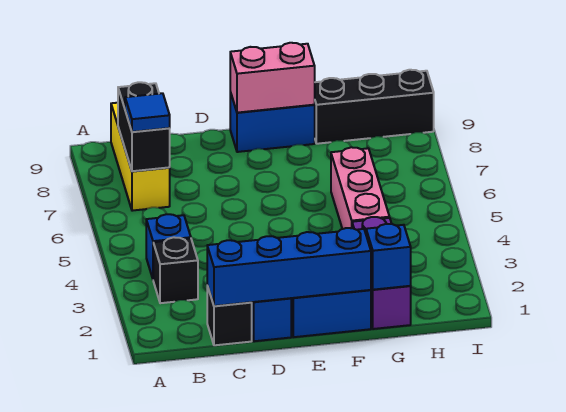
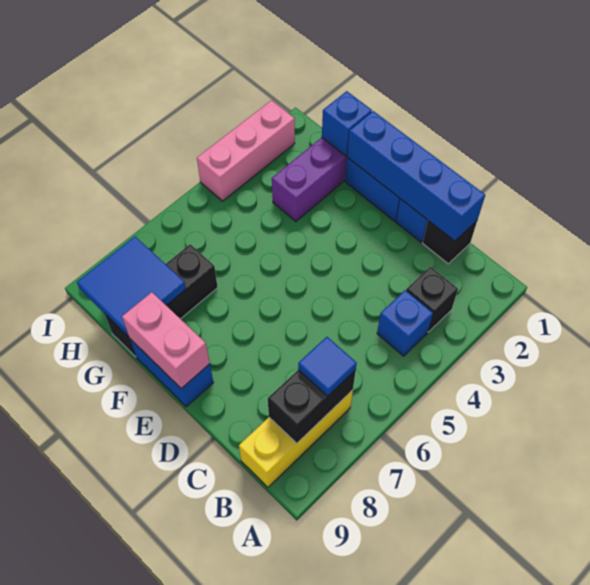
pink brick G4:G6 level 1 -> pink brick I2:I4 level 1
none -> blue tile G8:H9 level 2
black brick G9:I9 level 1 -> black brick G7:G9 level 1

